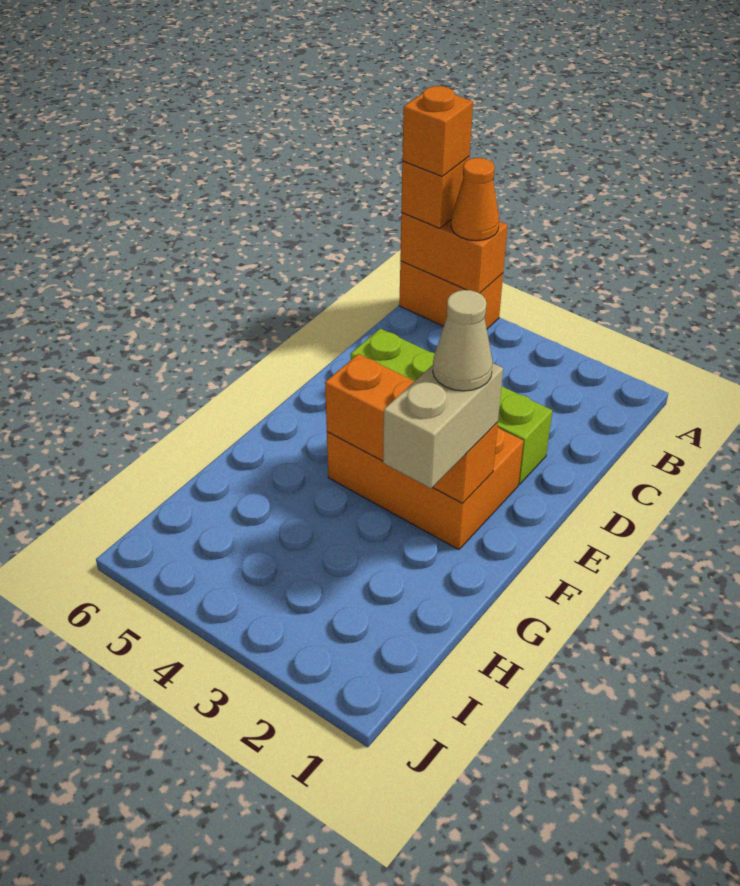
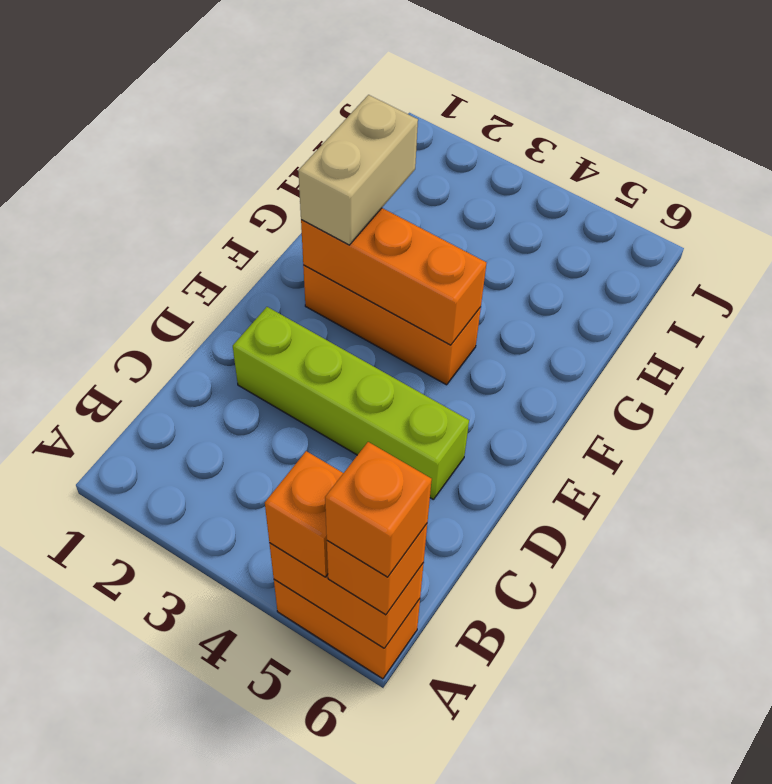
orange cone A5 level 3 -> orange brick A5 level 3
orange brick E2:F4 level 1 -> orange brick F2:F4 level 1
tan cone F2 level 4 -> none

